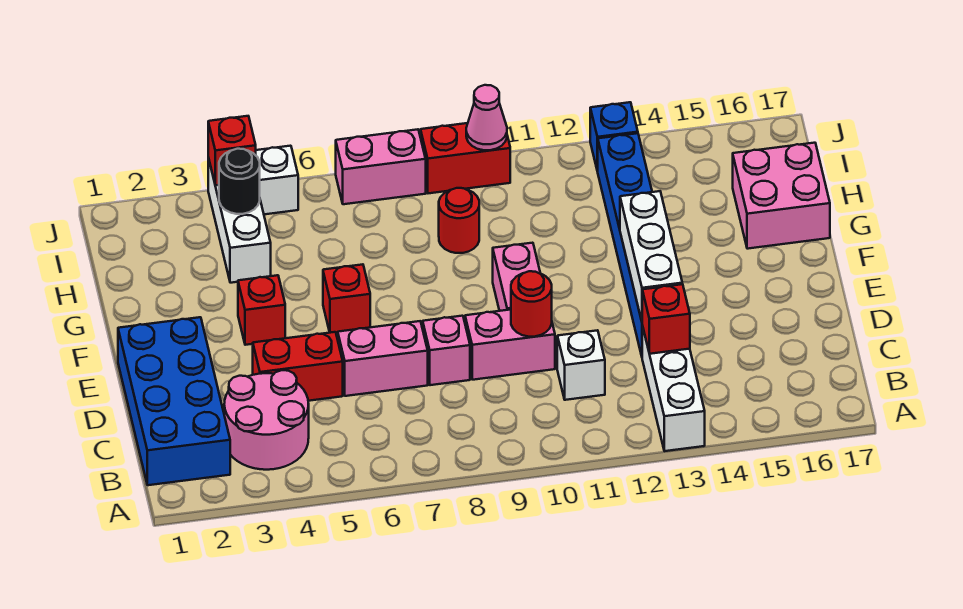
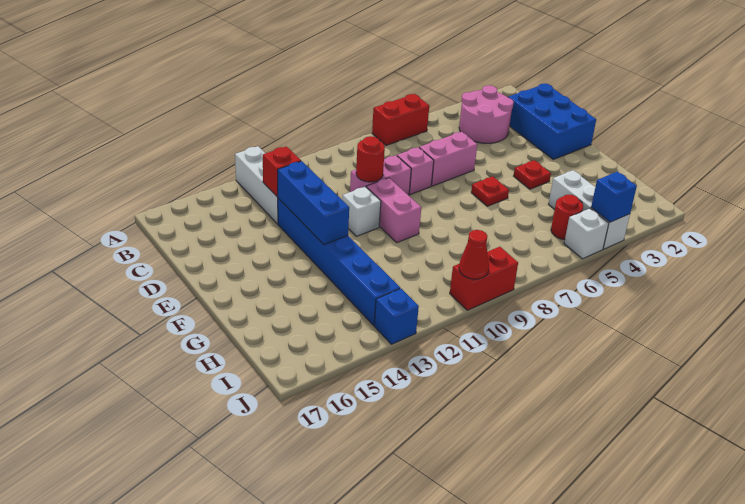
blue brick B1:E2 level 1 -> blue brick C1:E2 level 1
white brick C11 level 1 -> white brick E11 level 1
red brick D4:D5 level 1 -> red brick A6:A7 level 1
white brick D13:F13 level 2 -> blue brick D13:F13 level 2
red brick F4 level 1 -> red plate F4 level 1
red brick F6 level 1 -> red plate F6 level 1
pink brick G16:H17 level 1 -> none
red round brick H9 level 1 -> red round brick I5 level 1
black round brick I4 level 2 -> none
red brick J4 level 2 -> blue brick J4 level 2
pink brick J7:J8 level 1 -> none
pink cone J10 level 2 -> red cone J10 level 2

